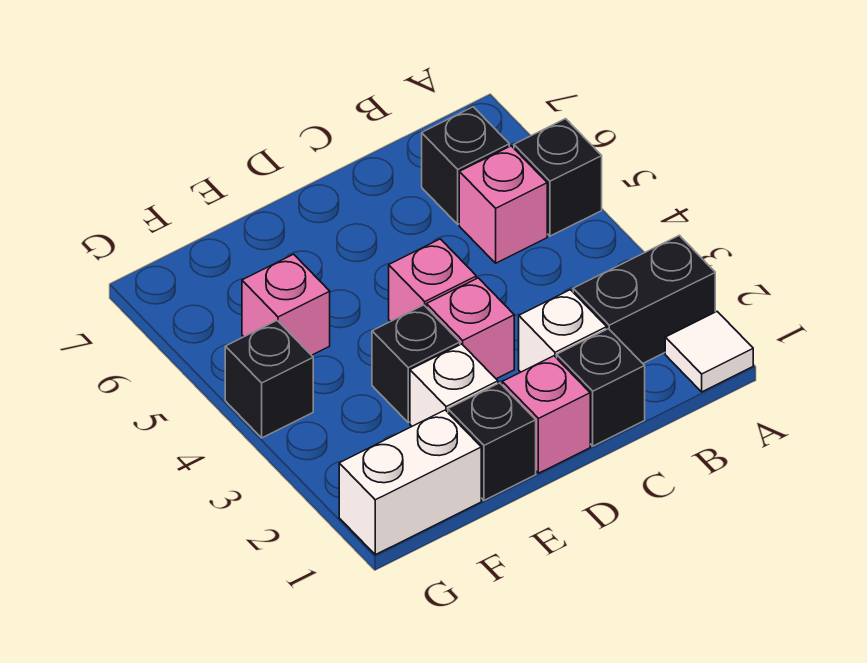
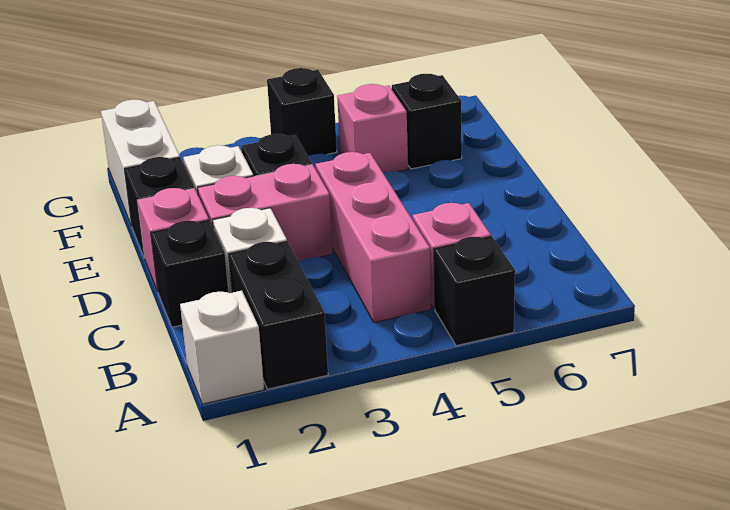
white tile A1 level 1 -> white brick A1 level 1
black brick B6 level 1 -> black brick F6 level 1
pink brick D3 level 1 -> pink brick D2:D3 level 1
pink brick D4 level 1 -> pink brick B4:D4 level 1

